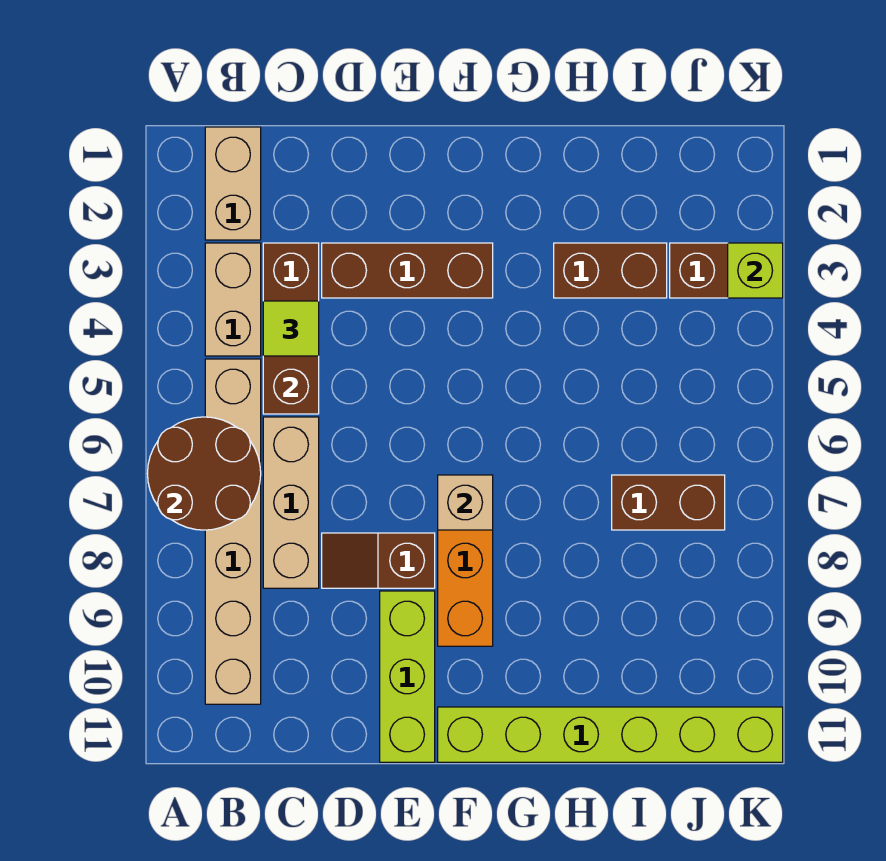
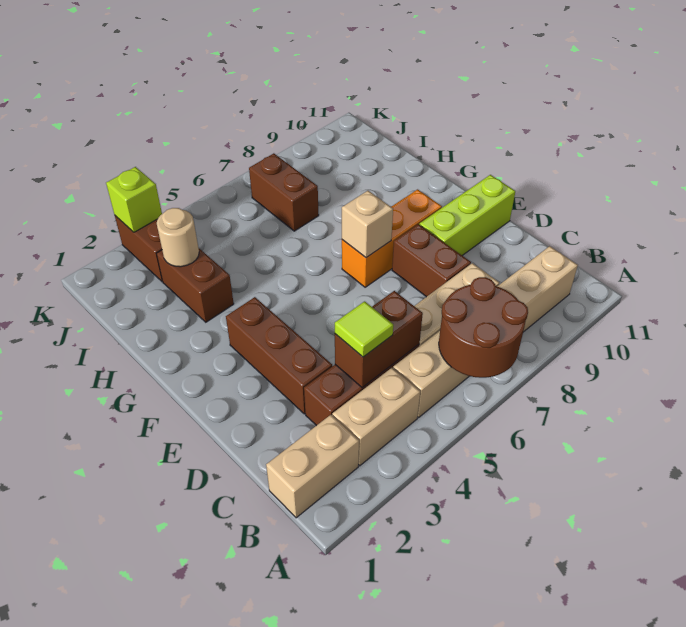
brown slope D8:E8 level 1 top E -> brown brick D8:E8 level 1
lime brick F11:K11 level 1 -> none
none -> tan round brick I3 level 2

